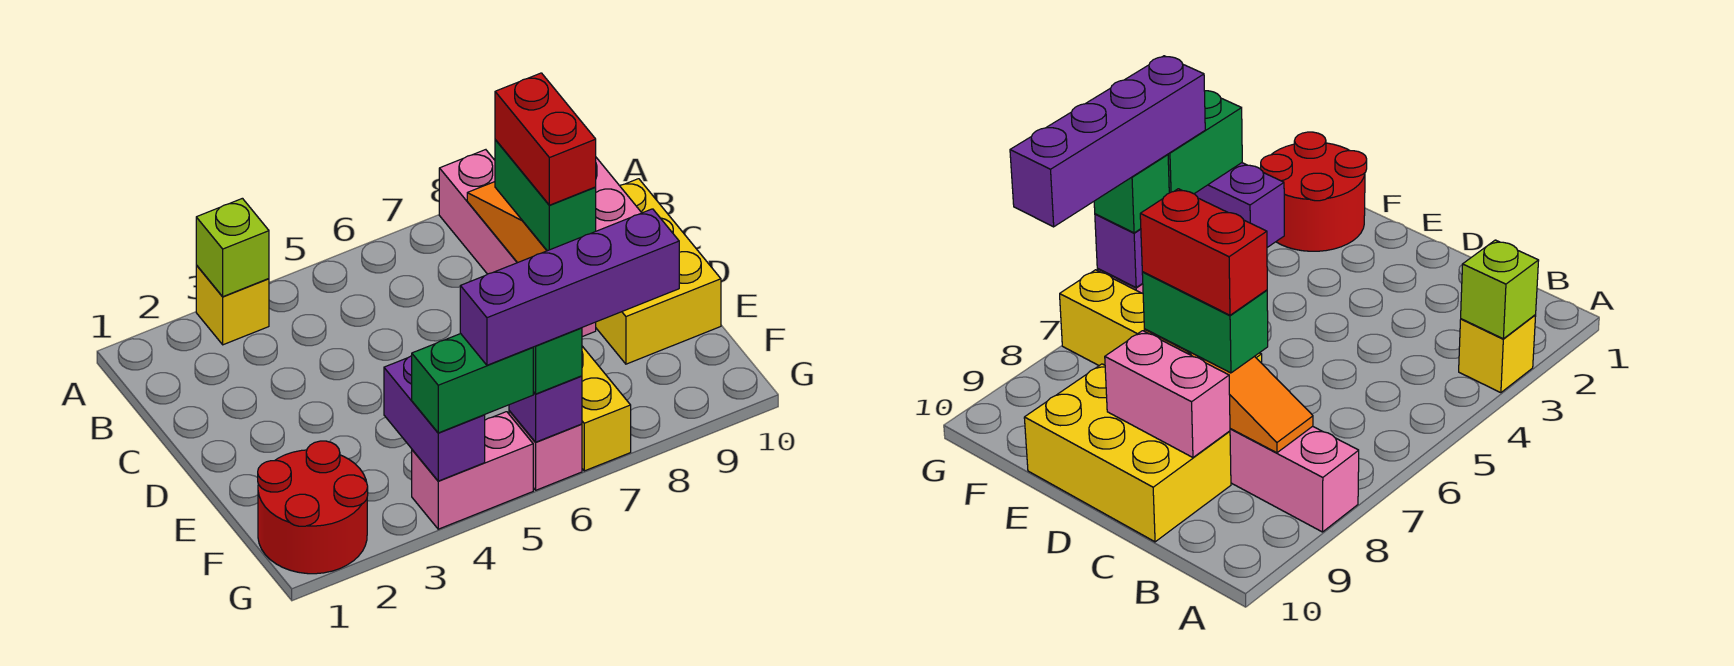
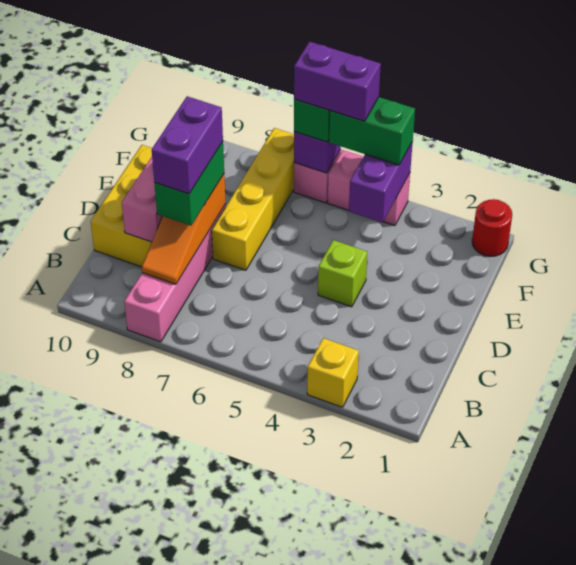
lime brick A3 level 2 -> lime brick D4 level 1
red brick C8:D8 level 4 -> purple brick C8:D8 level 4
red round brick F1:G2 level 1 -> red round brick G1 level 1
purple brick G5:G8 level 4 -> purple brick G5:G6 level 4

